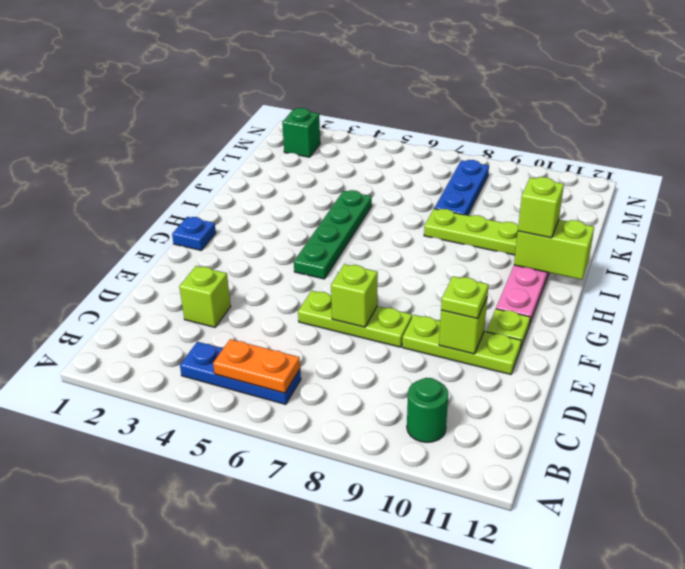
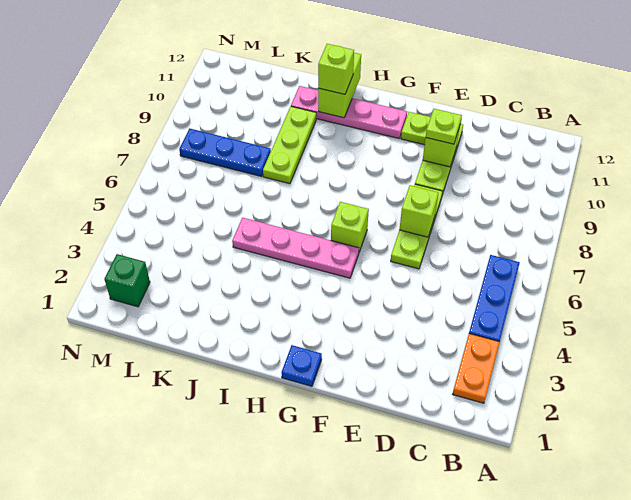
orange plate B5:B6 level 2 -> orange plate B2:B3 level 1
green round brick B10 level 1 -> none
lime brick D3 level 1 -> lime brick G6 level 1
green plate G5:J5 level 1 -> pink plate G5:J5 level 1

